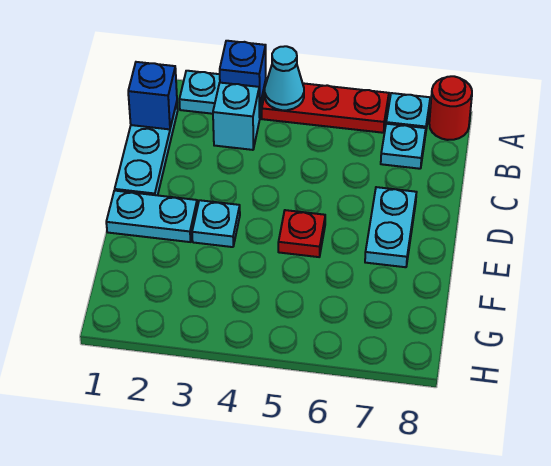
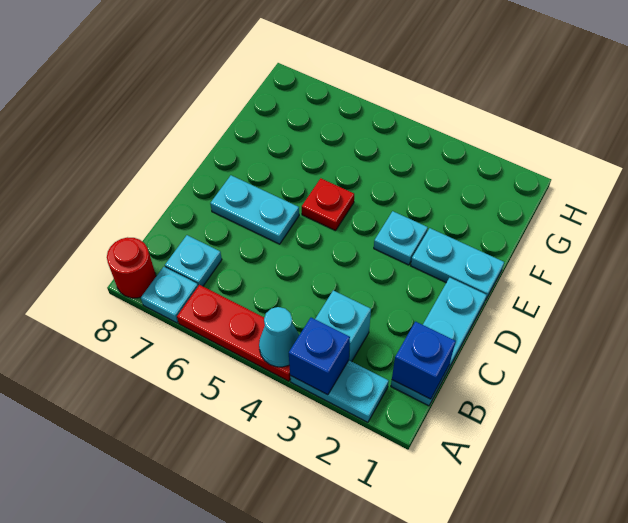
cyan plate D7:E7 level 1 -> cyan plate D6:D7 level 1

